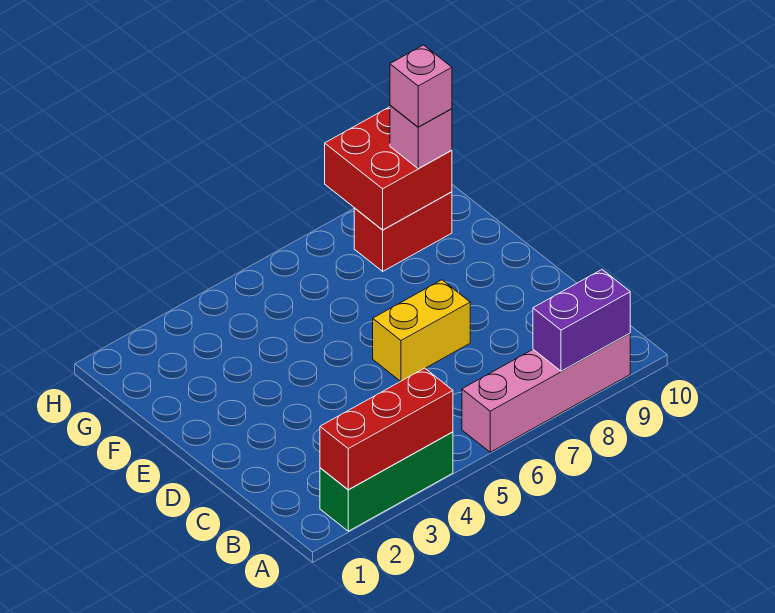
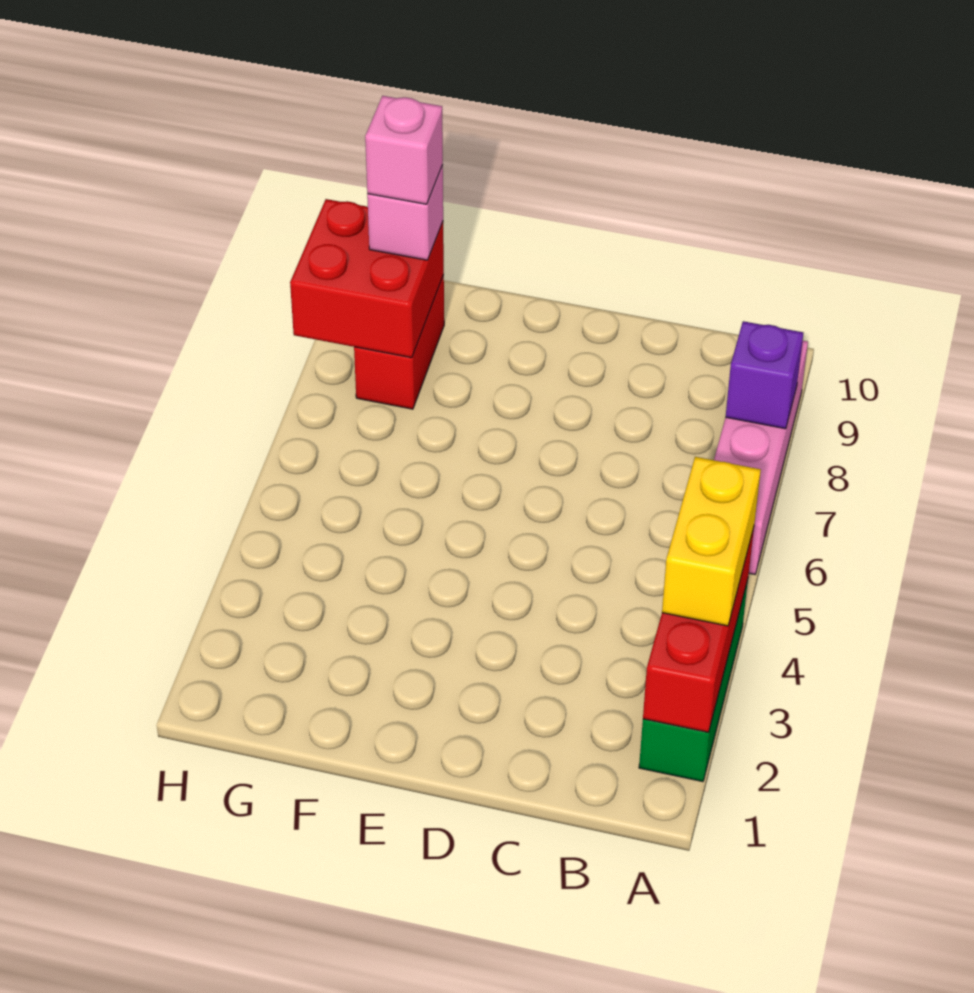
purple brick A8:A9 level 2 -> purple brick A8 level 2
yellow brick D6:D7 level 1 -> yellow brick A3:A4 level 3

